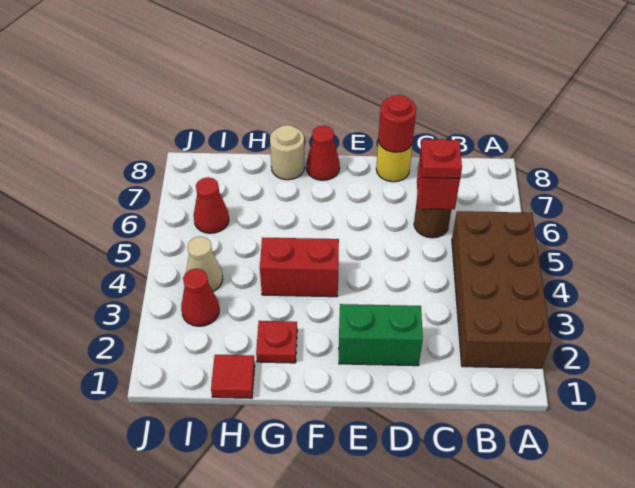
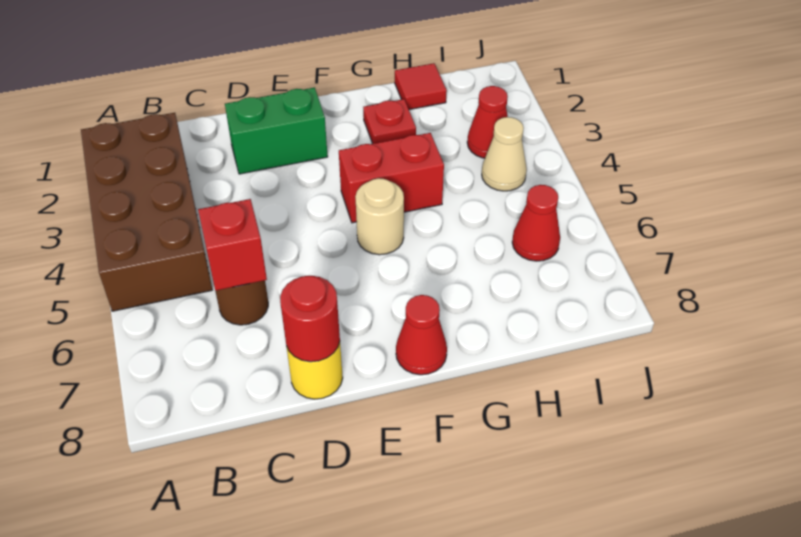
red plate C6 level 3 -> none
tan round brick G8 level 1 -> tan round brick F5 level 1

